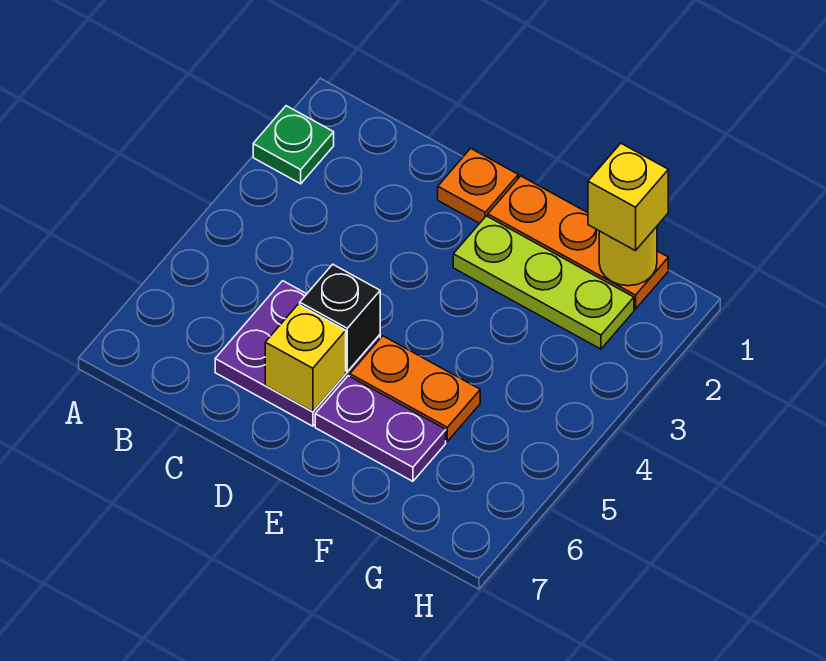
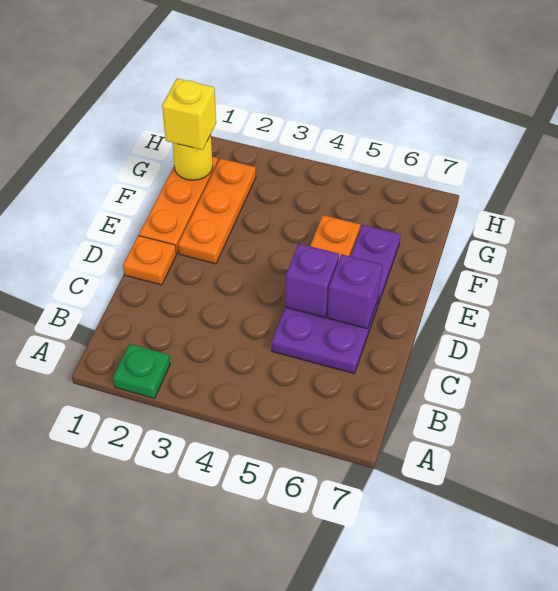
black brick D5 level 2 -> purple brick D5 level 2
yellow brick D6 level 2 -> purple brick D6 level 2
lime plate E2:G2 level 1 -> orange plate E2:G2 level 1

